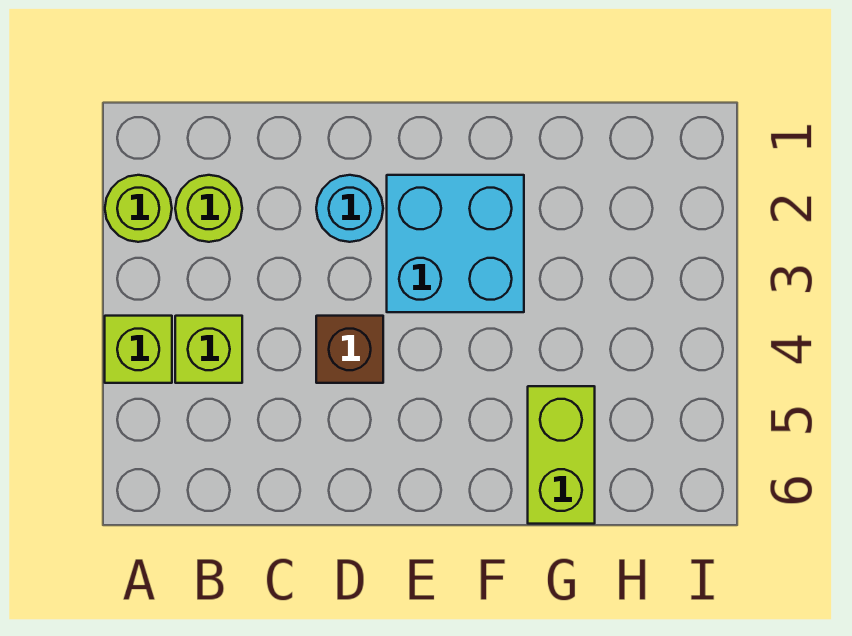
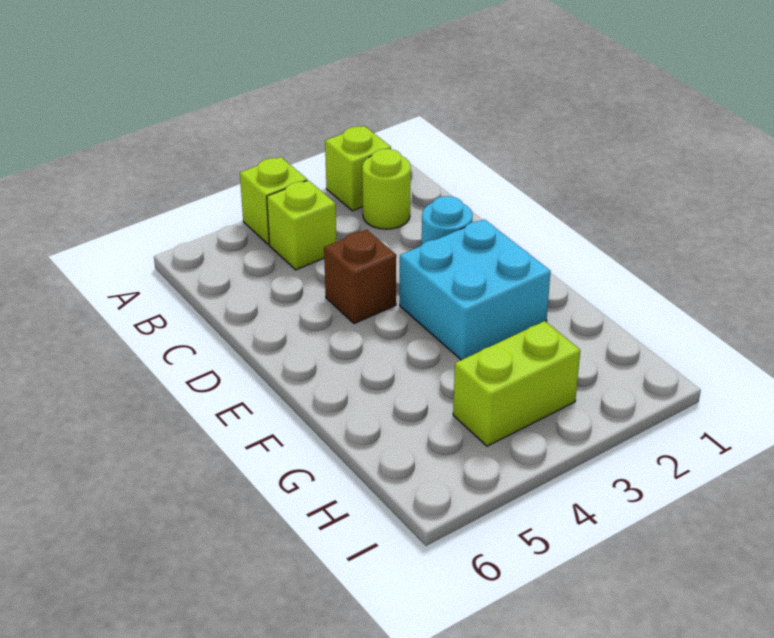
lime round brick A2 level 1 -> lime brick A2 level 1
lime brick G5:G6 level 1 -> lime brick H3:H4 level 1

